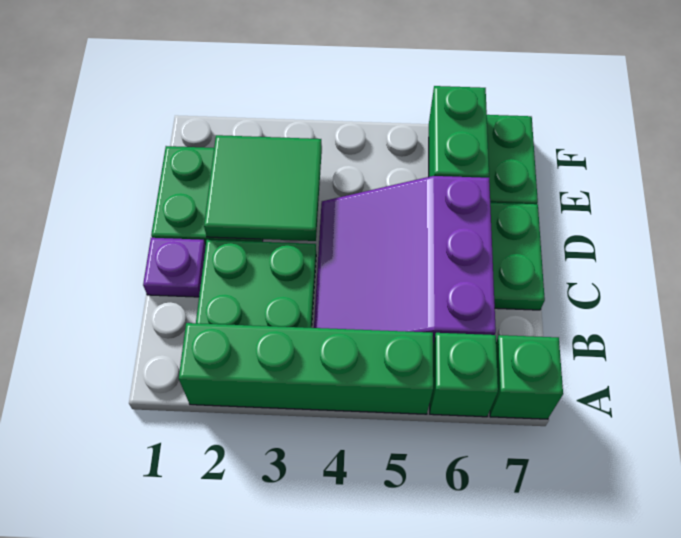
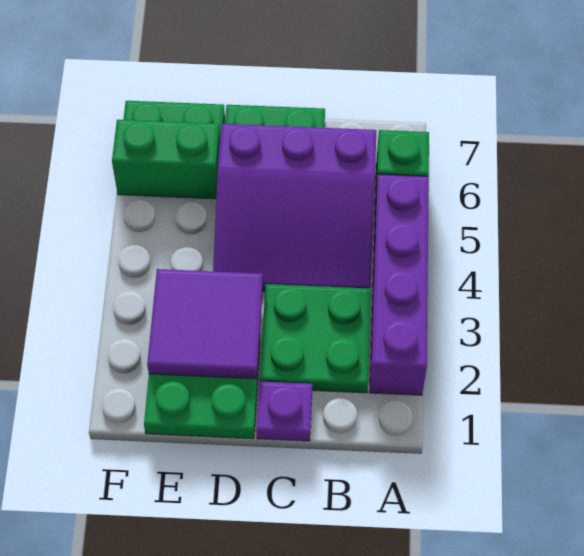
green brick A2:A5 level 1 -> purple brick A2:A5 level 1
green brick A7 level 1 -> none
green tile D2:E3 level 2 -> purple tile D2:E3 level 2

